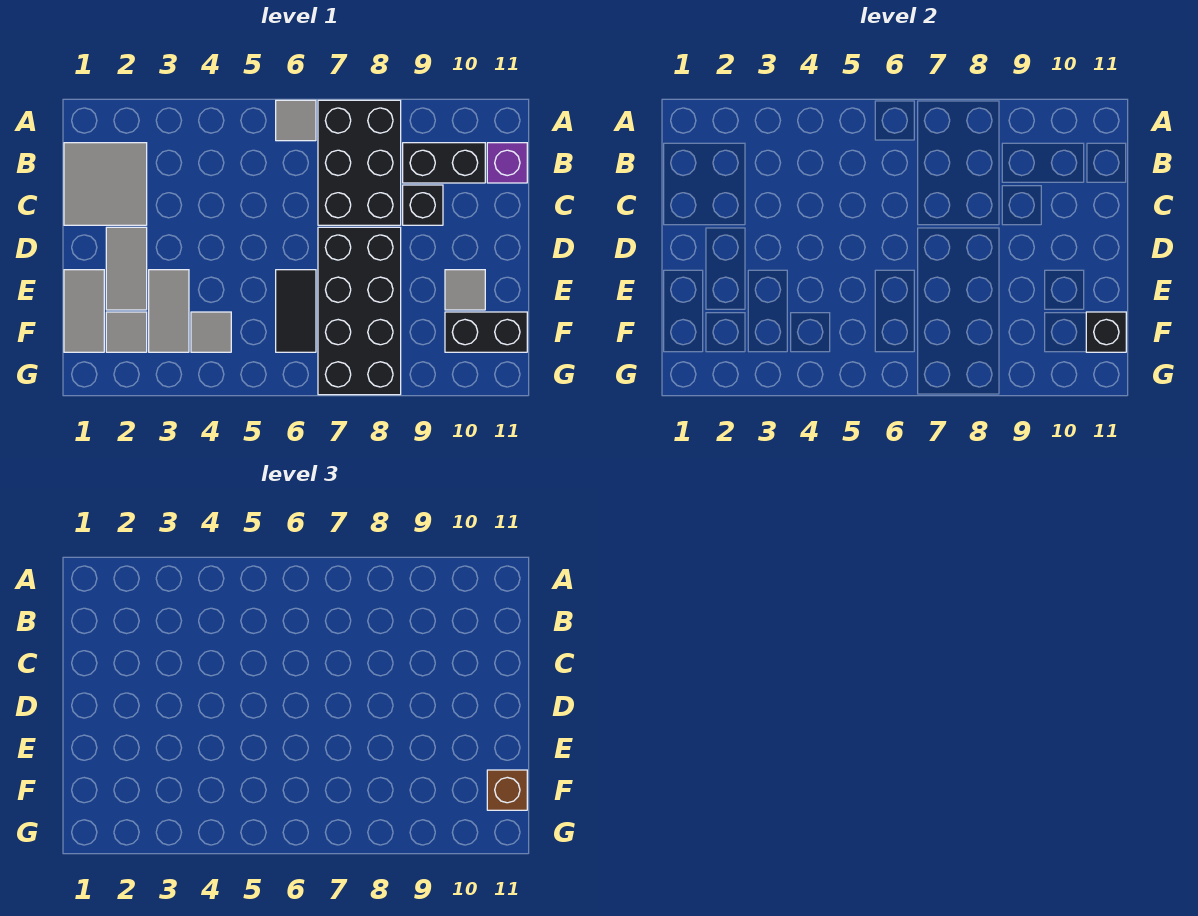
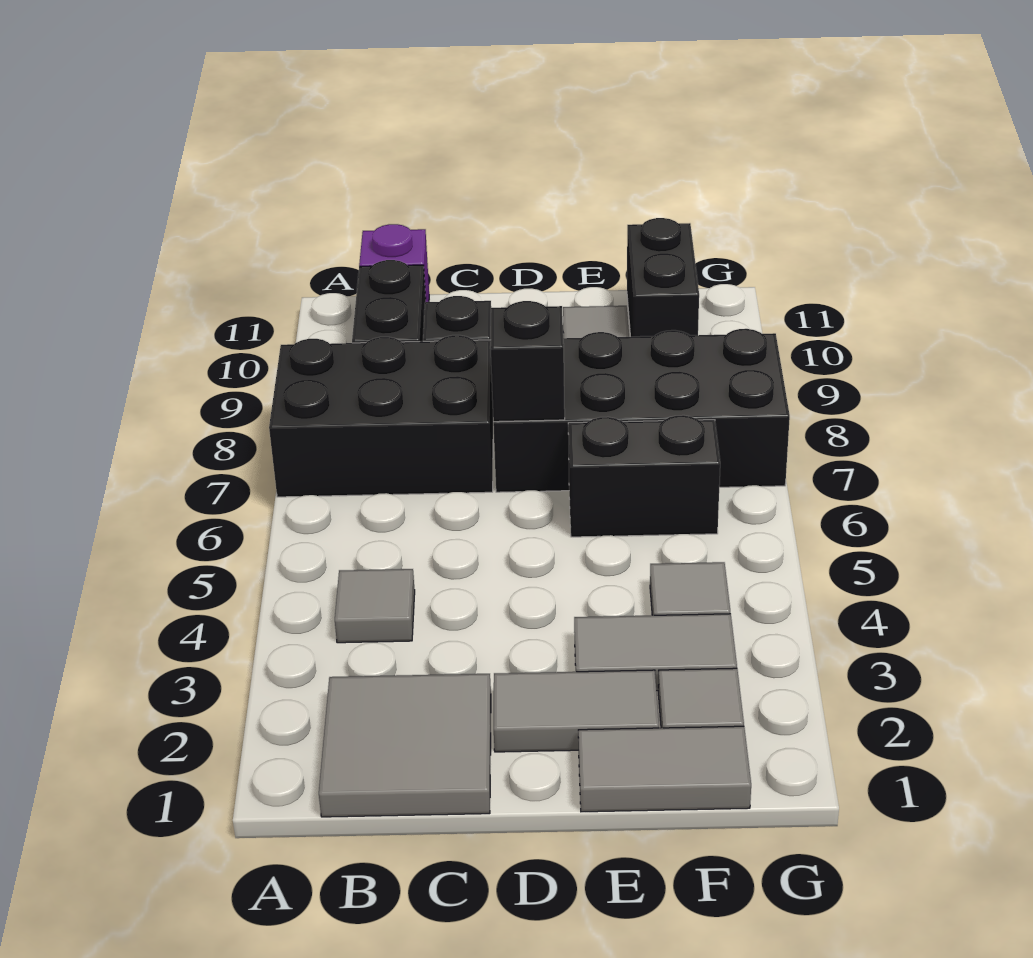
grey tile A6 level 1 -> grey tile B4 level 1
black tile E6:F6 level 1 -> black brick E6:F6 level 1
black brick F11 level 2 -> black brick D7 level 2
brown brick F11 level 3 -> none

